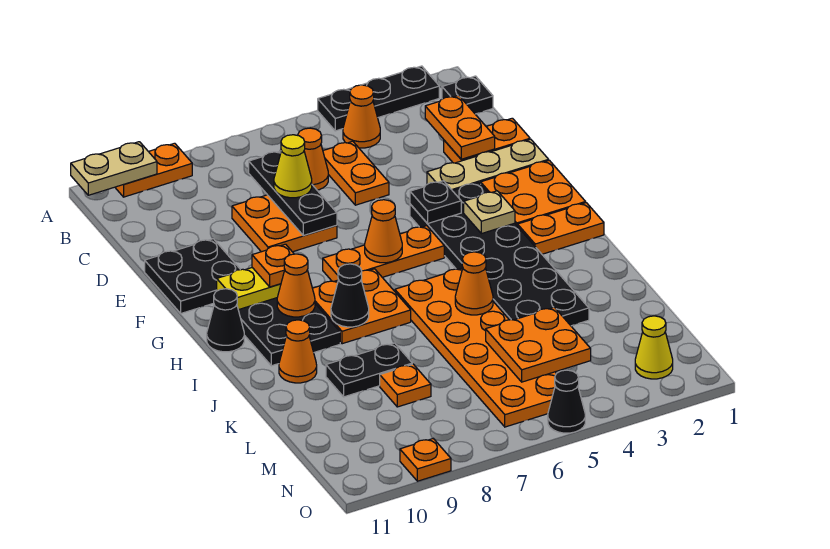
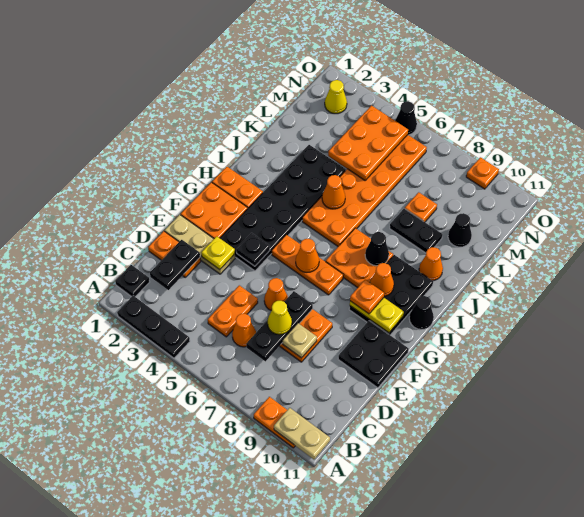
orange cone B4 level 1 -> orange cone E6 level 1
orange plate C2:D2 level 2 -> black plate C2:D2 level 2
none -> yellow plate E3 level 2
tan plate G3 level 2 -> tan plate D8 level 2
orange plate L4:M5 level 2 -> orange plate L4:N5 level 2
none -> black cone L10 level 1

